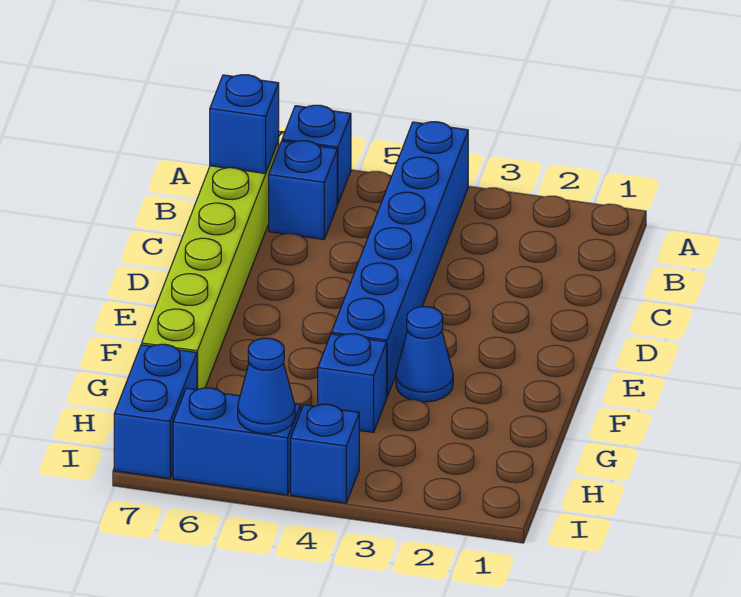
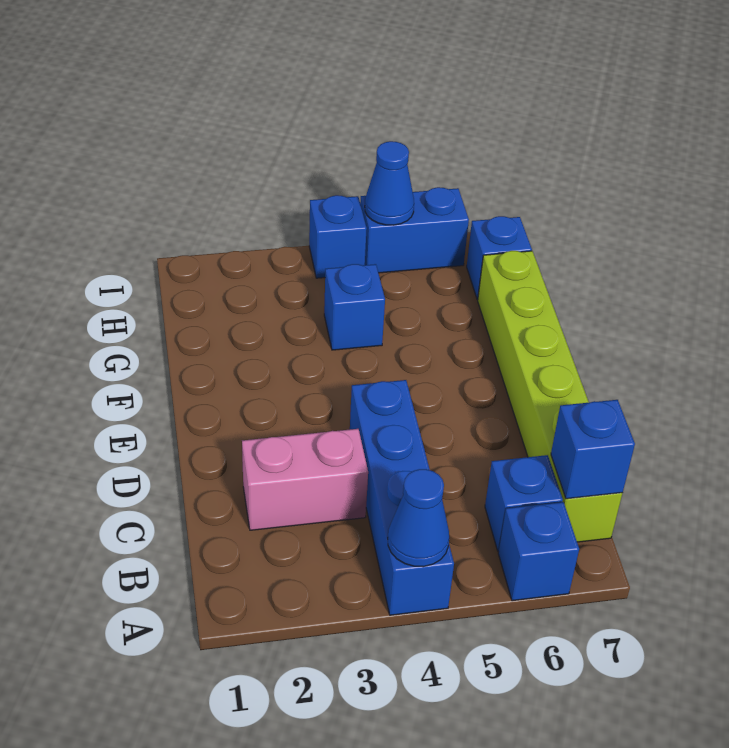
blue brick A4:F4 level 1 -> blue brick A4:D4 level 1
none -> pink brick C2:C3 level 1
blue cone F3 level 1 -> blue cone A4 level 2
blue brick H7:I7 level 1 -> blue brick H7 level 1

